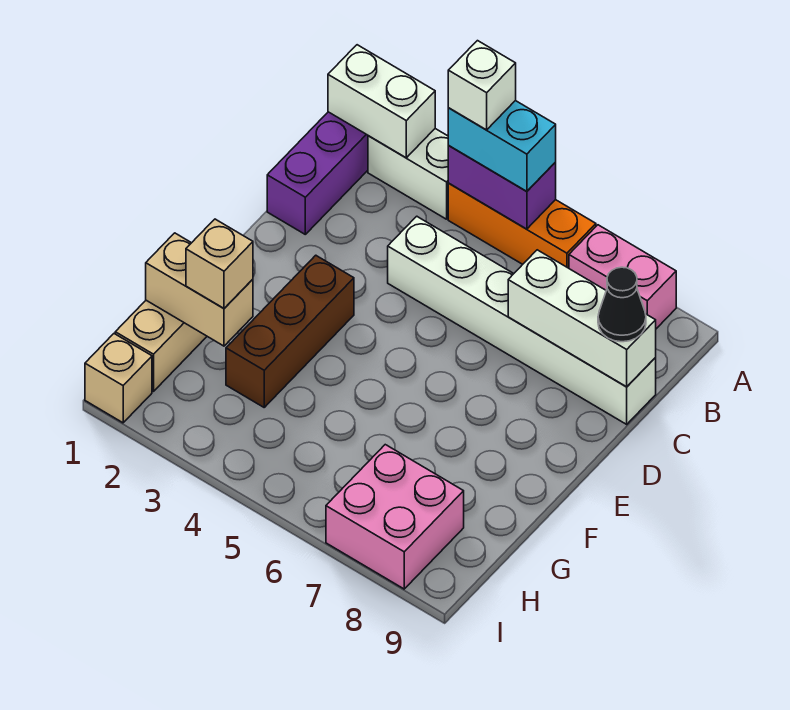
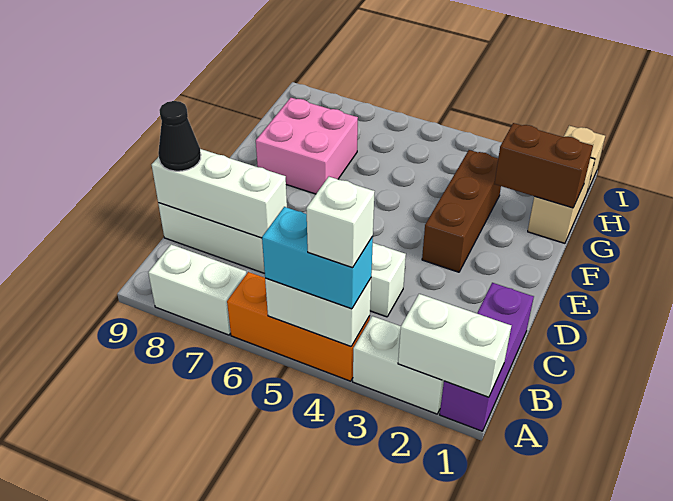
purple brick A4:A5 level 2 -> white brick A4:A5 level 2
pink brick A7:A8 level 1 -> white brick A7:A8 level 1
tan brick G1:G2 level 2 -> brown brick G1:G2 level 2
tan brick G2 level 3 -> none
pink brick H7:I8 level 1 -> pink brick F7:G8 level 1

